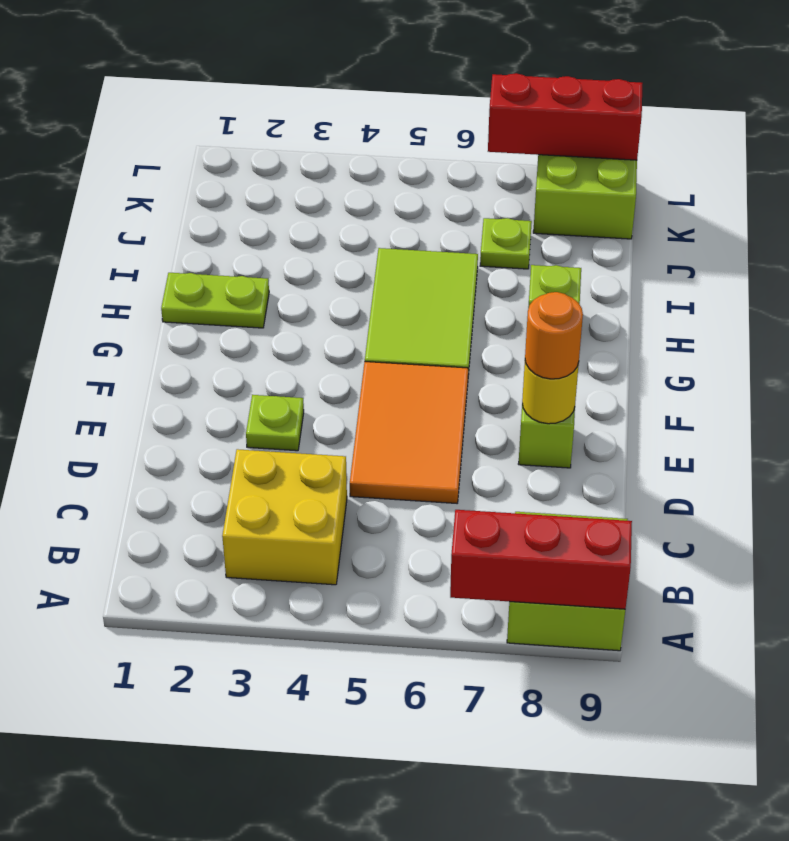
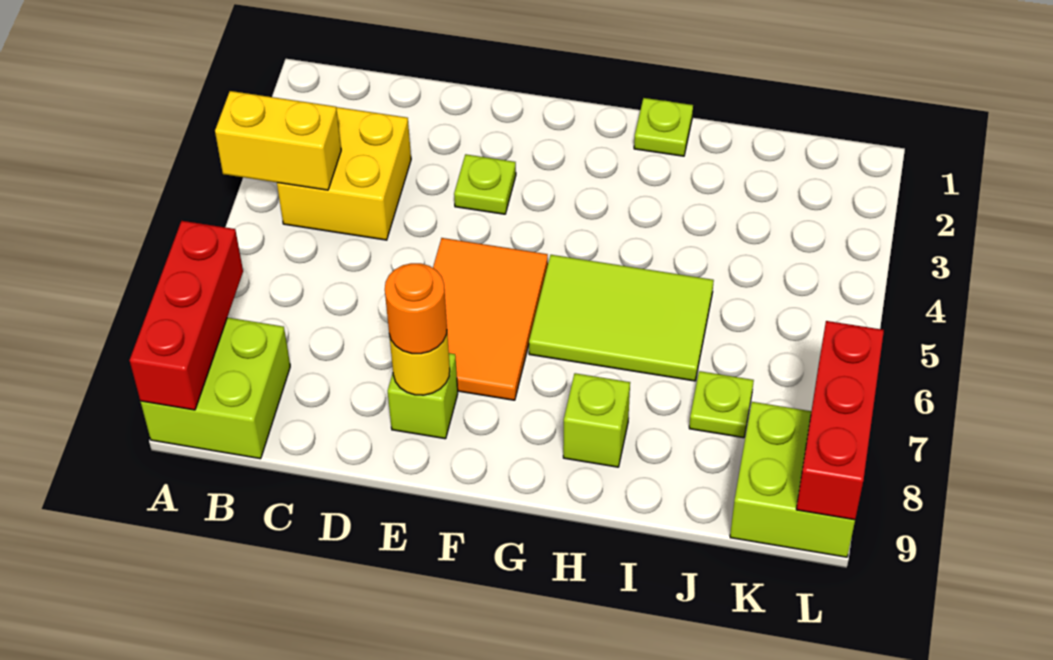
none -> yellow brick A4:B4 level 2
orange tile D5:F6 level 1 -> orange tile E5:F7 level 1
lime plate H1:H2 level 1 -> lime plate H1 level 1

